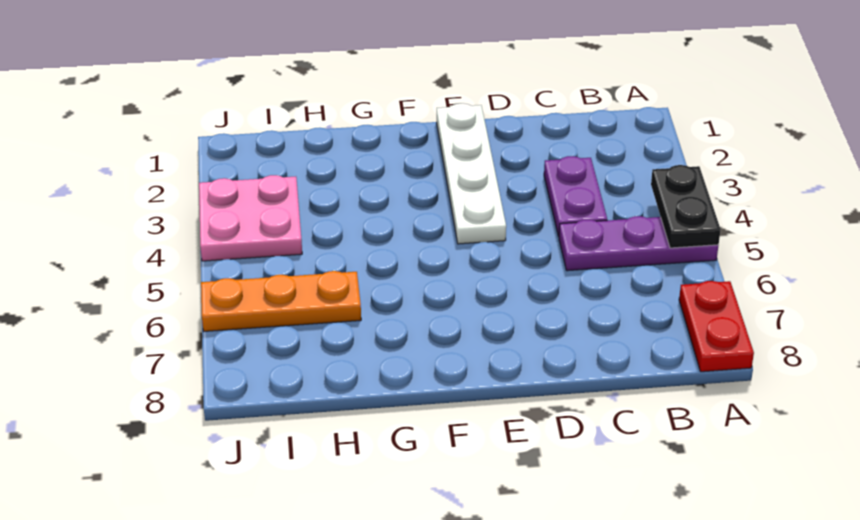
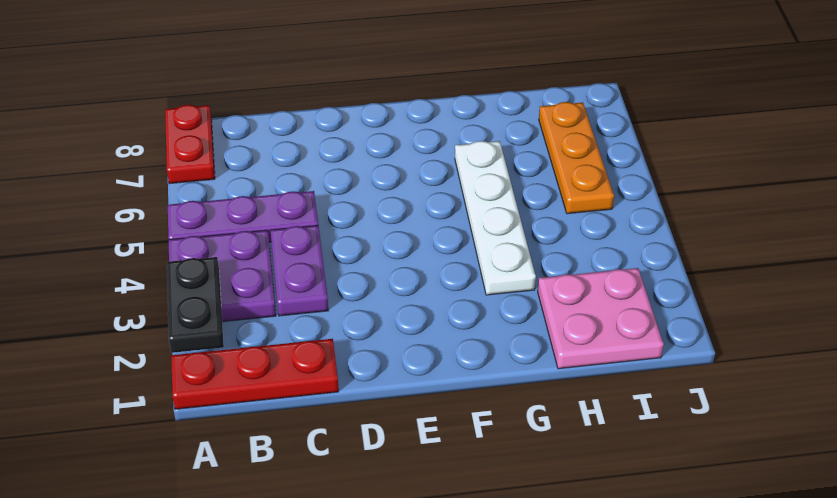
none -> red plate A1:C1 level 1
none -> purple plate A3:B4 level 1
black plate A4:A5 level 2 -> black plate A2:A3 level 2
white plate E1:E4 level 1 -> white plate G3:G6 level 1
orange plate H6:J6 level 1 -> orange plate I5:I7 level 1
pink plate I3:J4 level 1 -> pink plate H1:I2 level 1

